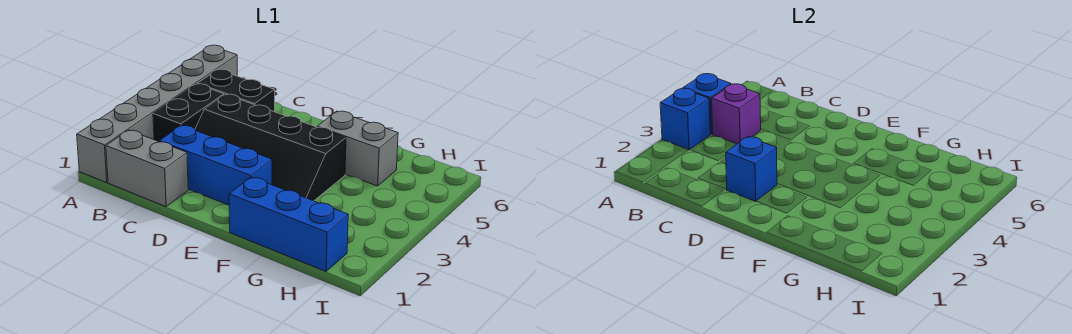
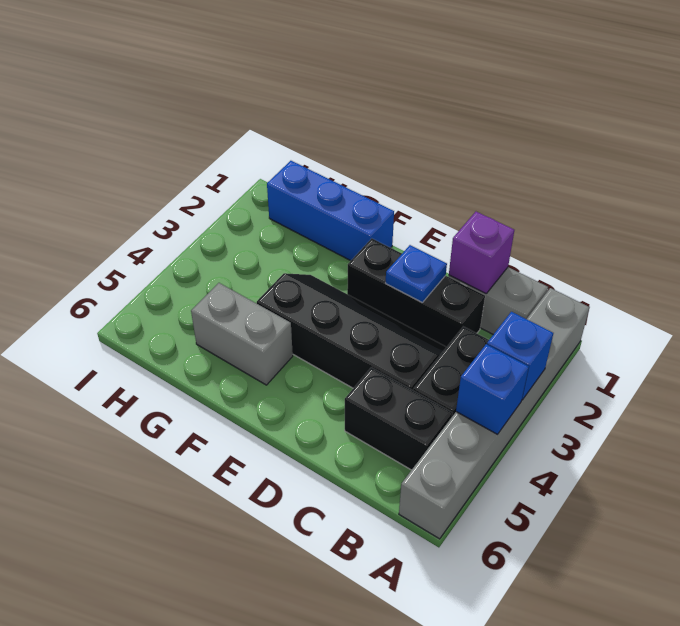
purple brick B4 level 2 -> purple brick C1 level 2
blue brick C2:E2 level 1 -> black brick C2:E2 level 1
blue brick D2 level 2 -> blue plate D2 level 2

